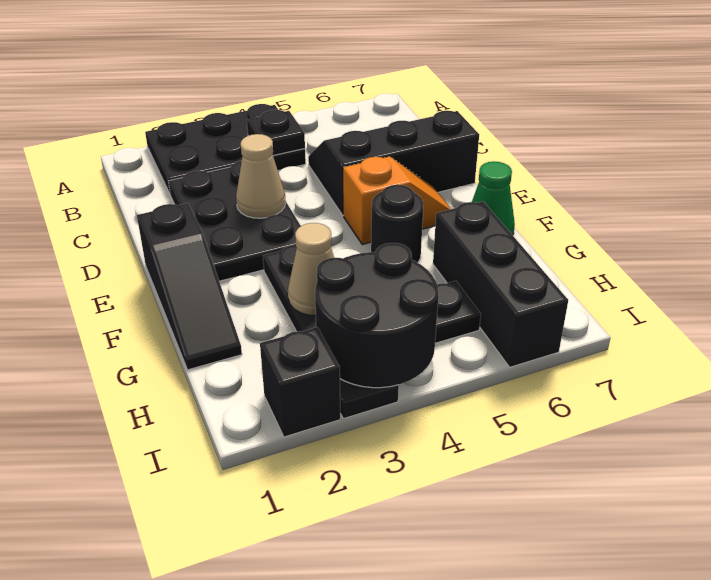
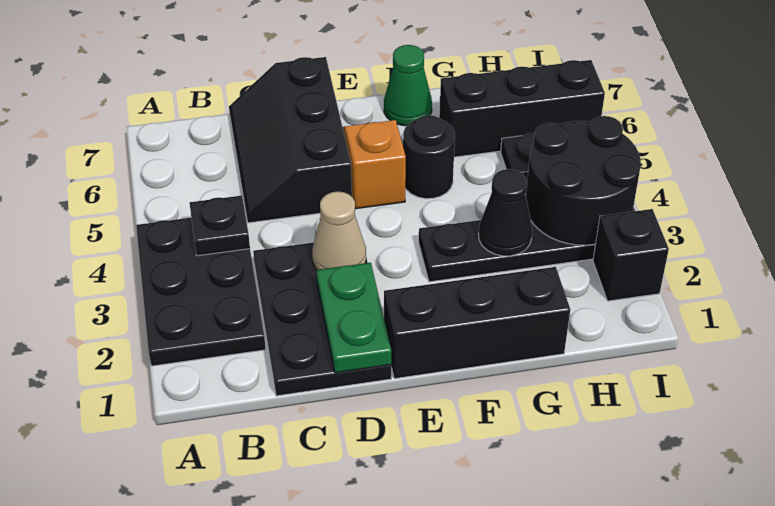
black plate C2:E3 level 1 -> black plate C1:D3 level 1
none -> green plate D1:D2 level 2
black slope E1:G1 level 1 top E -> black brick E1:G1 level 1
tan cone G3 level 2 -> black cone G3 level 2

